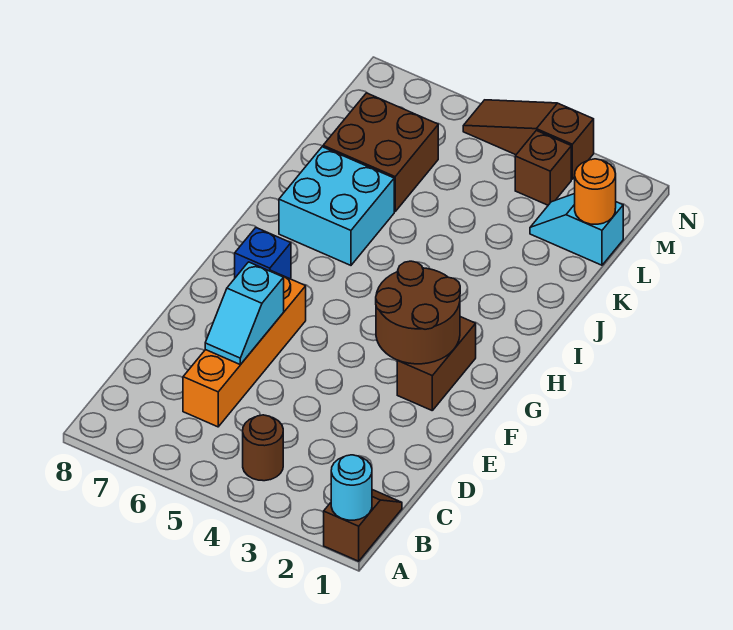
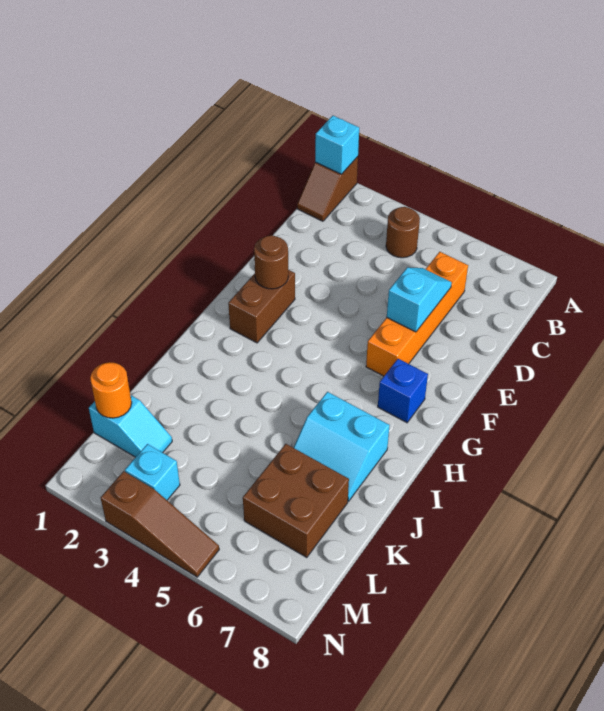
cyan round brick A1 level 2 -> cyan brick A1 level 2
brown round brick F2:G3 level 2 -> brown round brick F2 level 2
cyan brick I6:J7 level 1 -> cyan slope I6:J7 level 1 top I
brown brick M3 level 1 -> cyan brick M3 level 1

